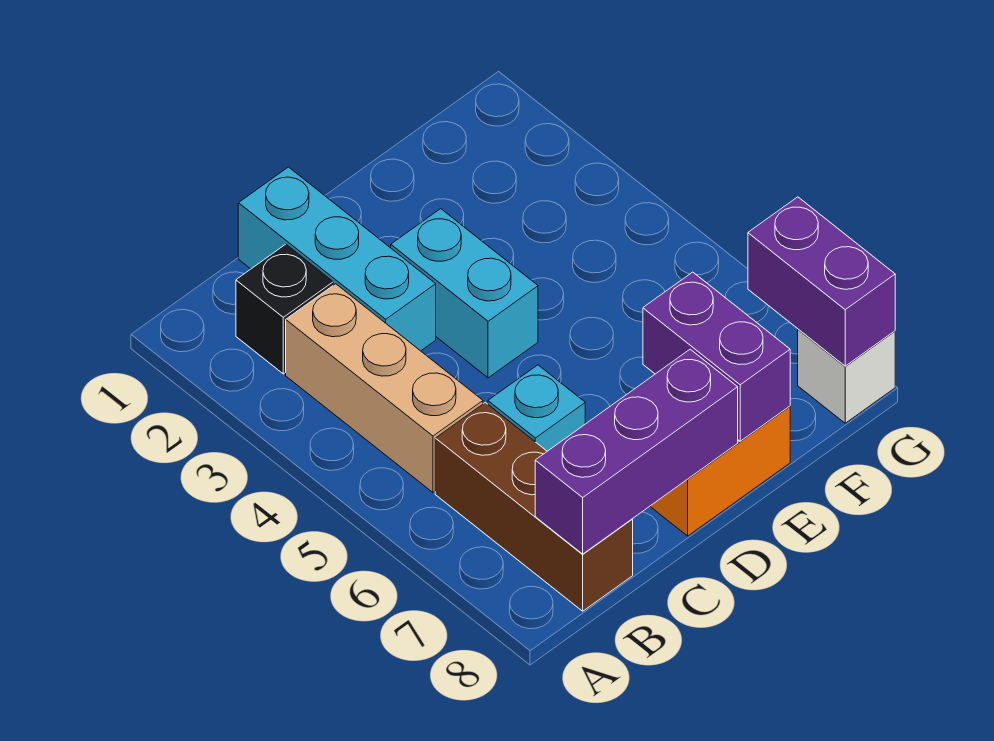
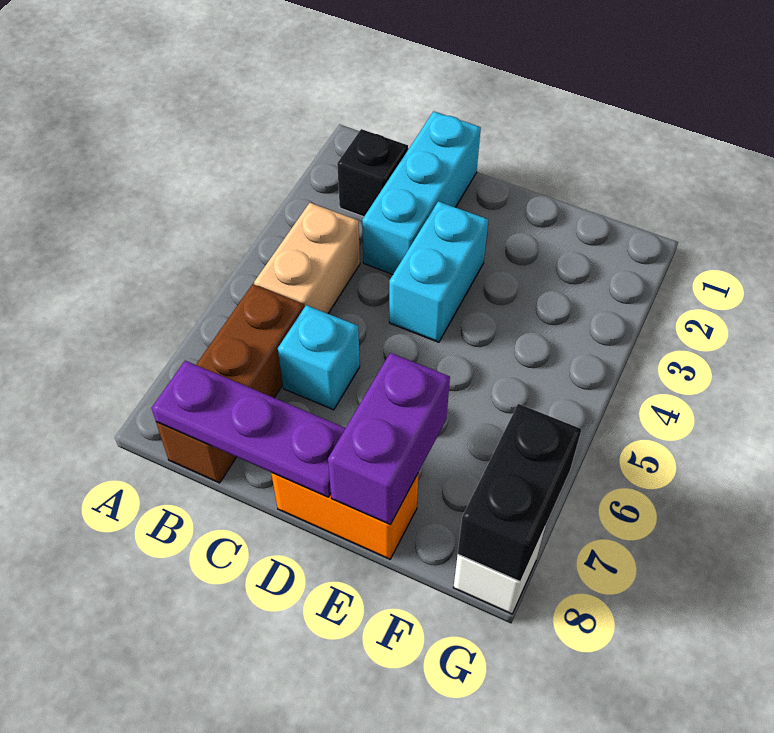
tan brick B3:B5 level 1 -> tan brick B4:B5 level 1
purple brick B8:D8 level 2 -> purple plate B8:D8 level 2
purple brick G7:G8 level 2 -> black brick G7:G8 level 2

